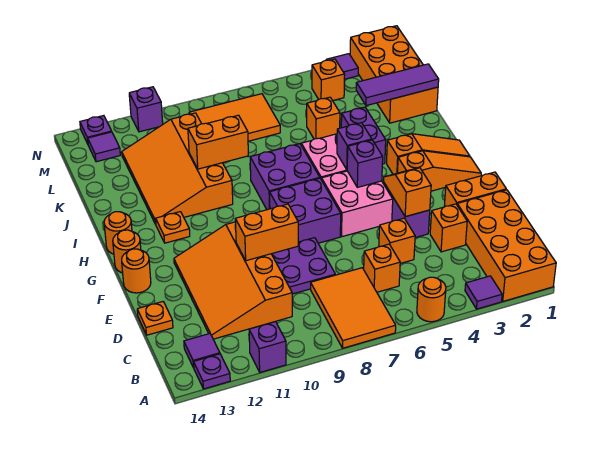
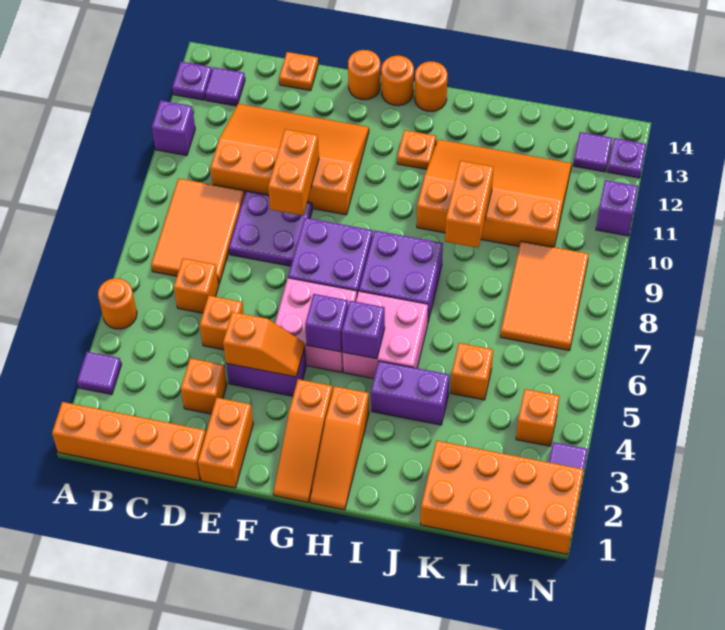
orange brick A1:D2 level 1 -> orange brick A1:D1 level 1
orange tile A7:C8 level 1 -> orange tile B7:C9 level 1
purple tile K1:K3 level 2 -> none

